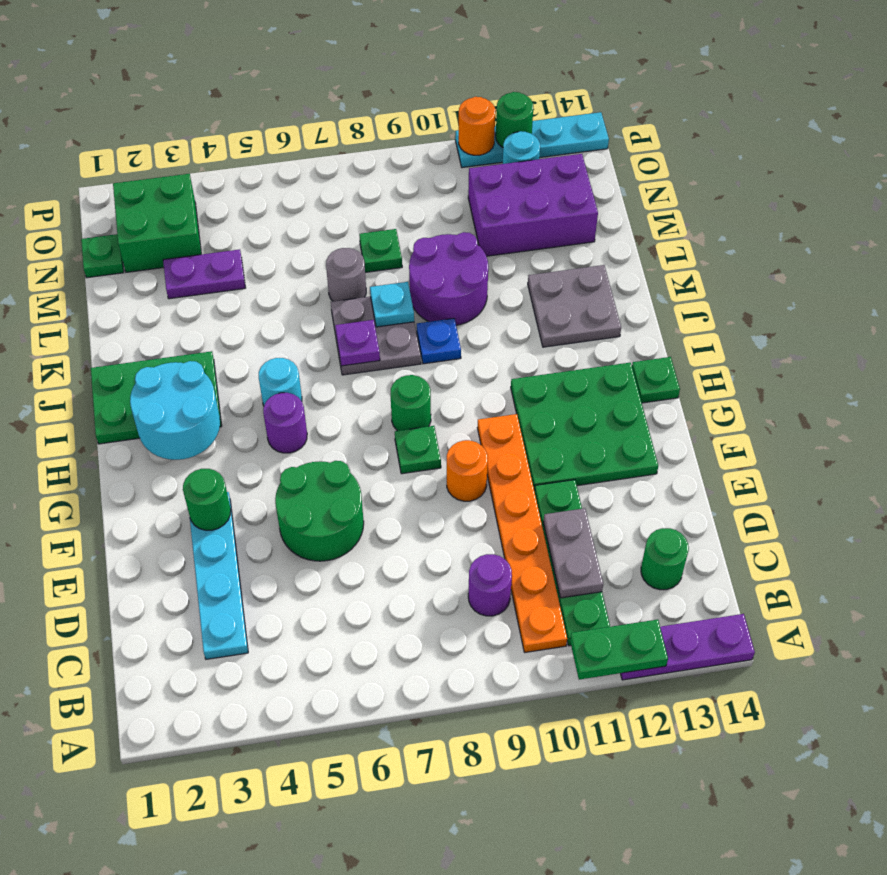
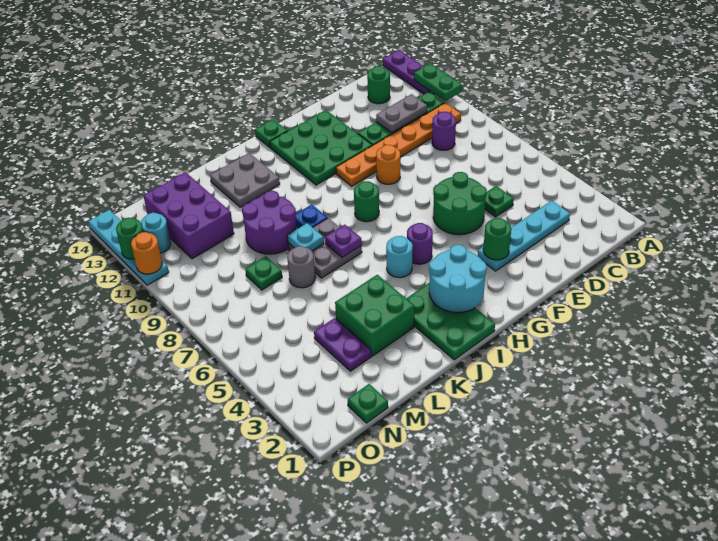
green plate G8 level 1 -> green plate D5 level 1
green brick N2:O3 level 1 -> green brick K3:L4 level 1

